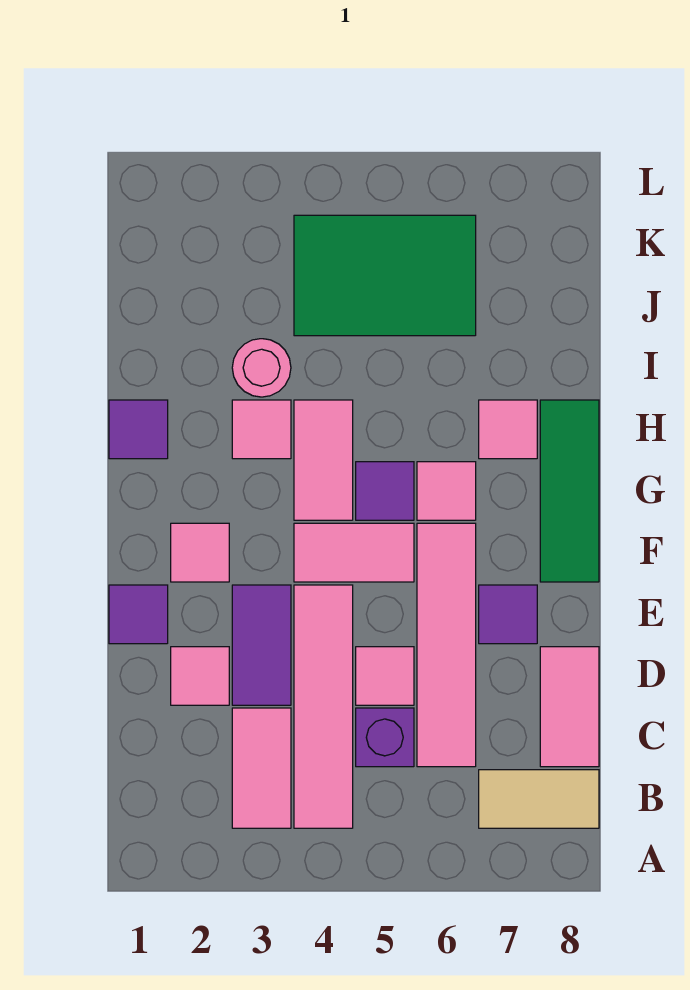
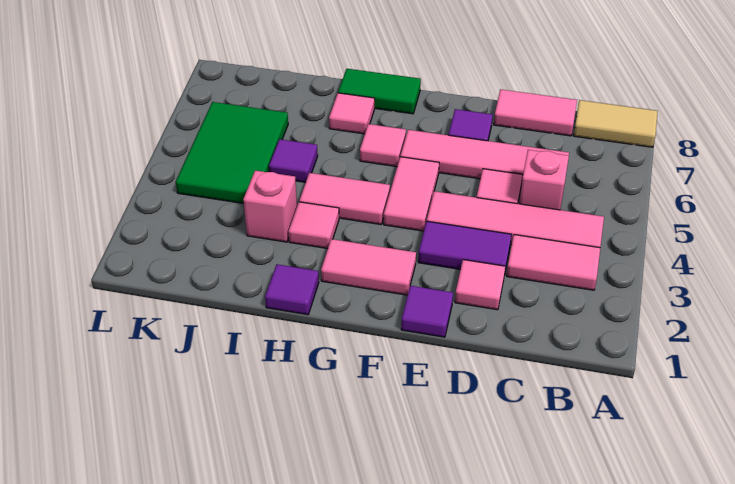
tan tile B7:B8 level 1 -> tan tile A8:B8 level 1
purple brick C5 level 1 -> pink brick C5 level 1
pink tile F2 level 1 -> pink tile F2:G2 level 1
green tile F8:H8 level 1 -> green tile G8:H8 level 1
purple tile G5 level 1 -> purple tile I5 level 1
pink round brick I3 level 1 -> pink brick I3 level 1

